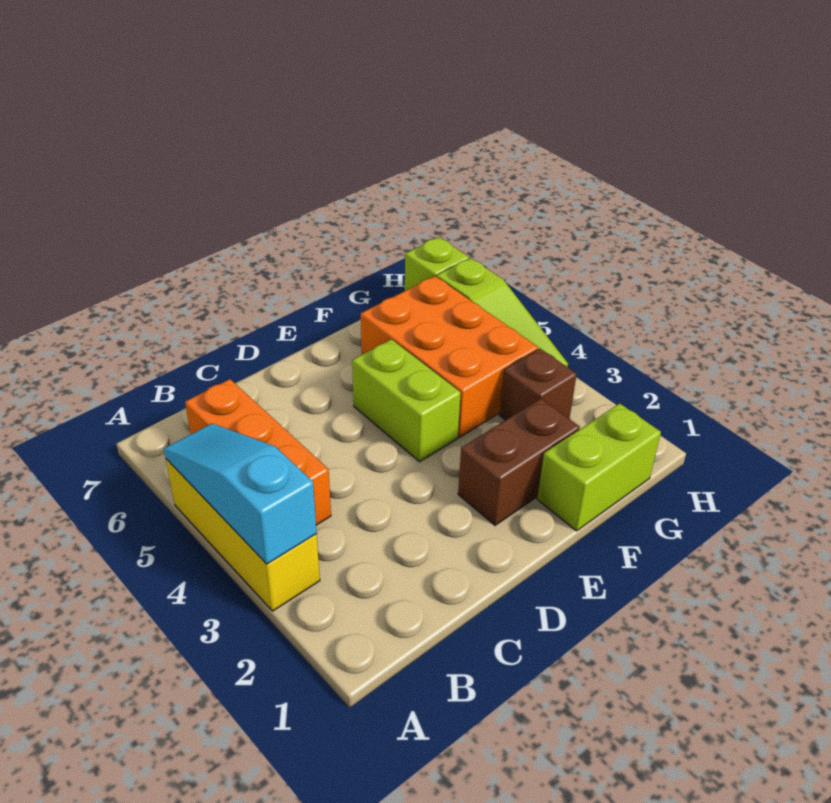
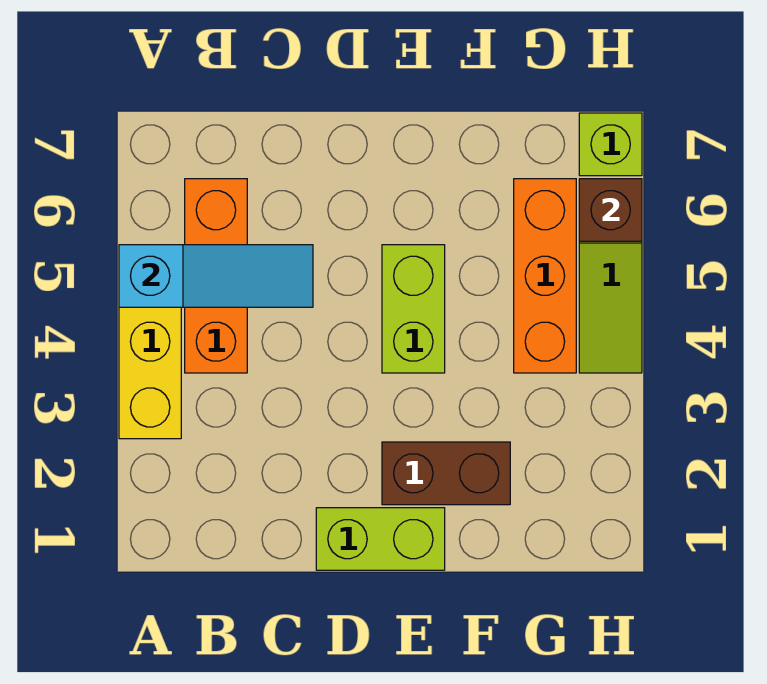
cyan slope A3:A5 level 2 top 3 -> cyan slope A5:C5 level 2 top A
lime brick F1:G1 level 1 -> lime brick D1:E1 level 1
orange brick F4:G6 level 1 -> orange brick G4:G6 level 1
brown brick G3 level 1 -> brown brick H6 level 2

